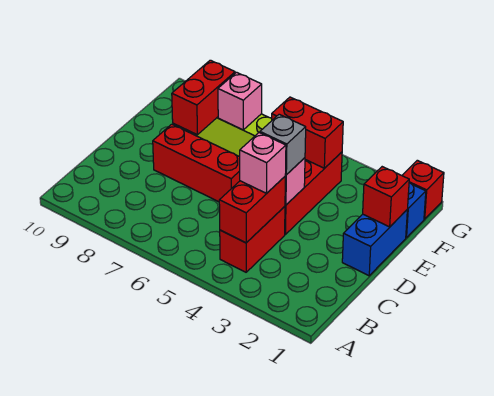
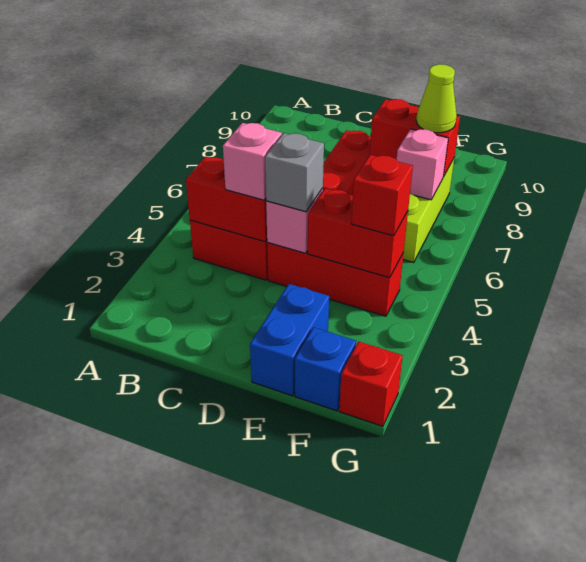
blue brick D1:E1 level 1 -> blue brick E1:E2 level 1
red brick E1 level 2 -> red brick F4 level 3
red brick F4:F5 level 2 -> red brick E4:F4 level 2
none -> lime cone F8 level 3

